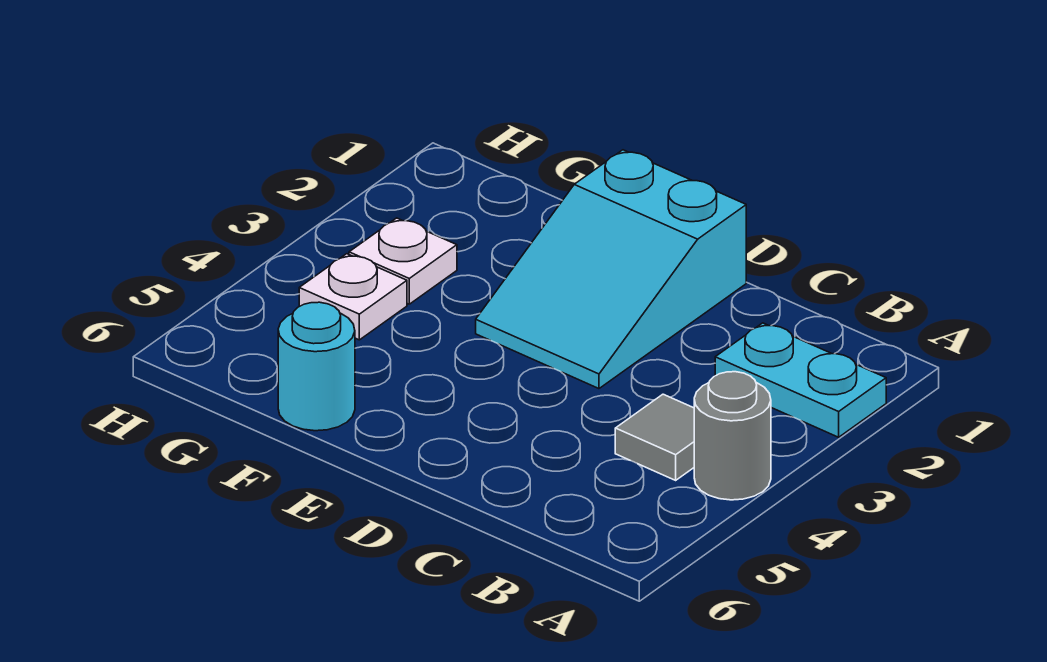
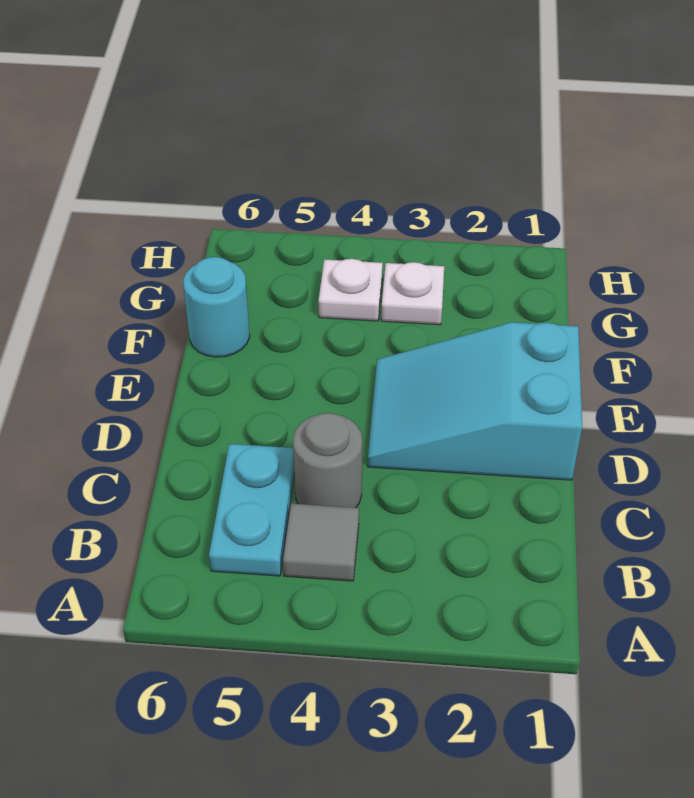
cyan plate A2:B2 level 1 -> cyan plate B5:C5 level 1
grey round brick A4 level 1 -> grey round brick C4 level 1

